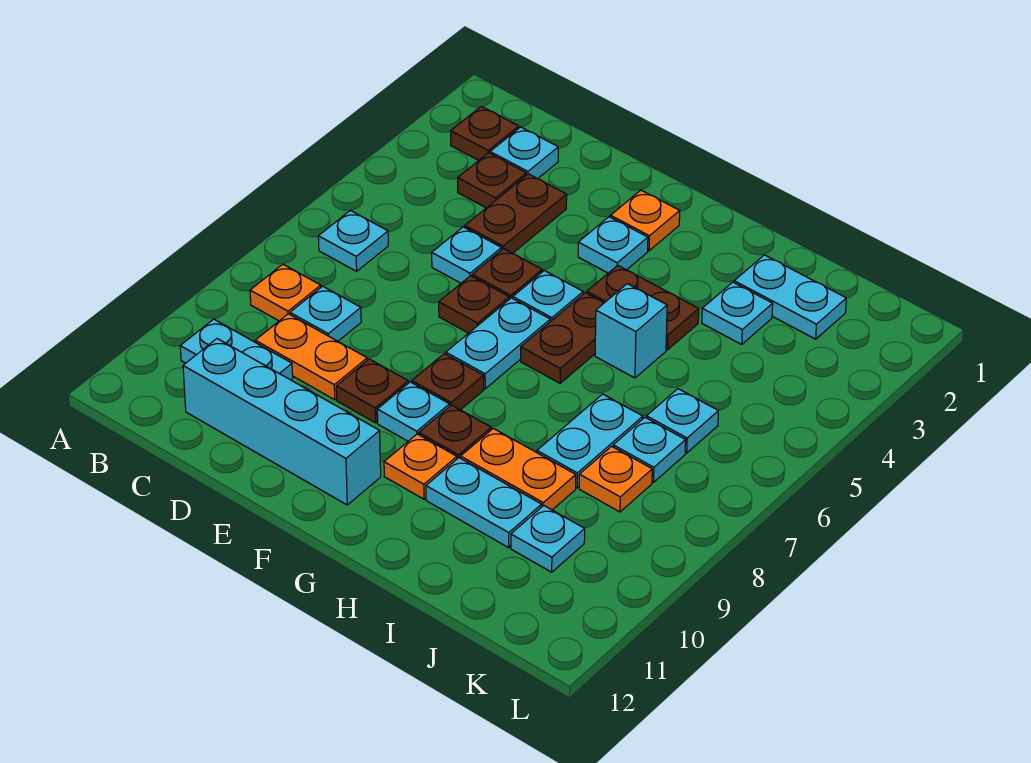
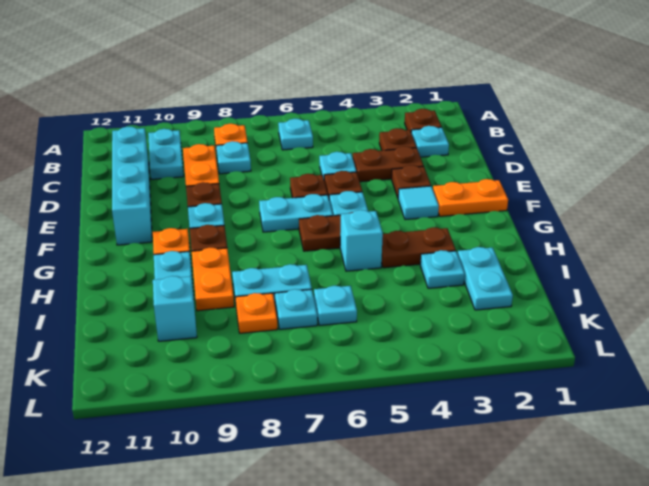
orange plate F2 level 1 -> orange plate F1:F2 level 1
cyan plate F3 level 1 -> cyan tile F3 level 1
brown plate F8 level 1 -> brown plate E3 level 1
brown plate G4:H4 level 1 -> brown plate H3:H4 level 1
cyan plate J10 level 1 -> cyan brick J10 level 1

